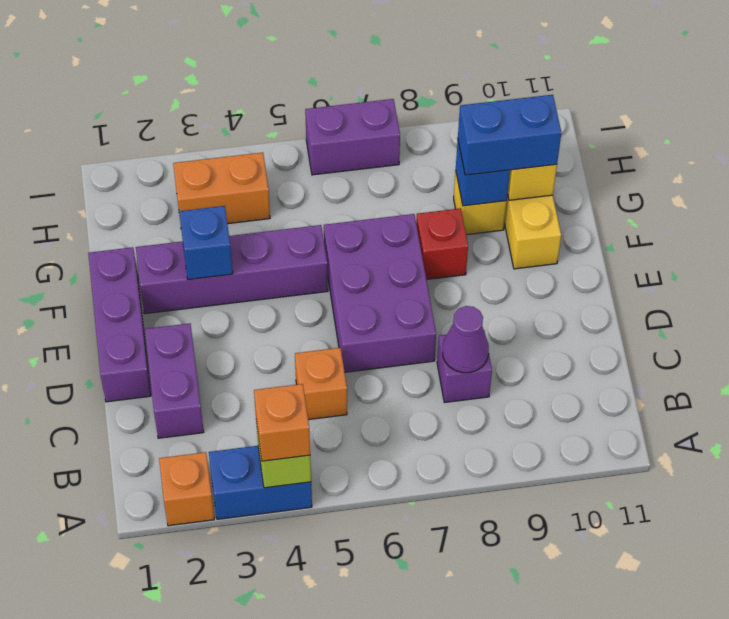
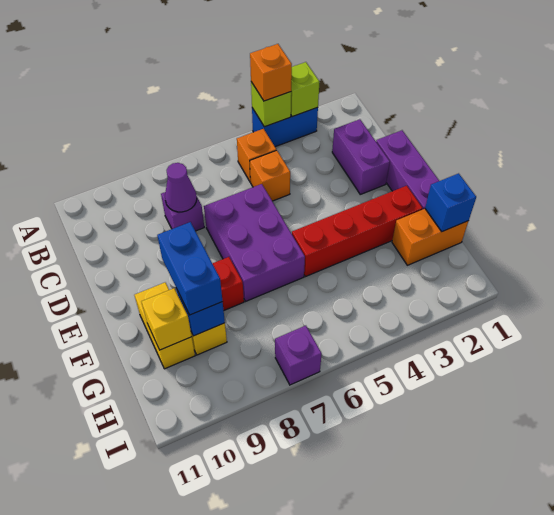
orange brick A2 level 1 -> orange brick B5 level 1
none -> lime brick A3 level 2
purple brick F2:F5 level 1 -> red brick F2:F5 level 1
blue brick F3 level 2 -> blue brick G1 level 2
blue brick G9:G10 level 3 -> blue brick F9:G9 level 3
orange brick H3:H4 level 1 -> orange brick G1:G2 level 1
purple brick I6:I7 level 1 -> purple brick I7 level 1

